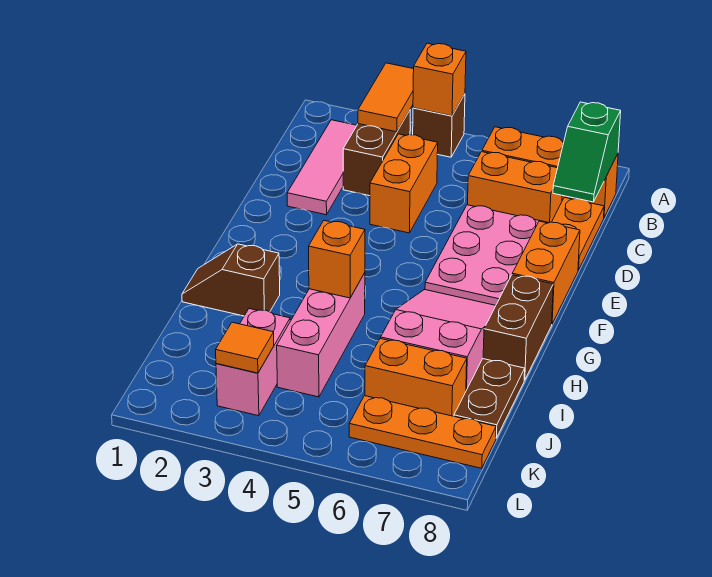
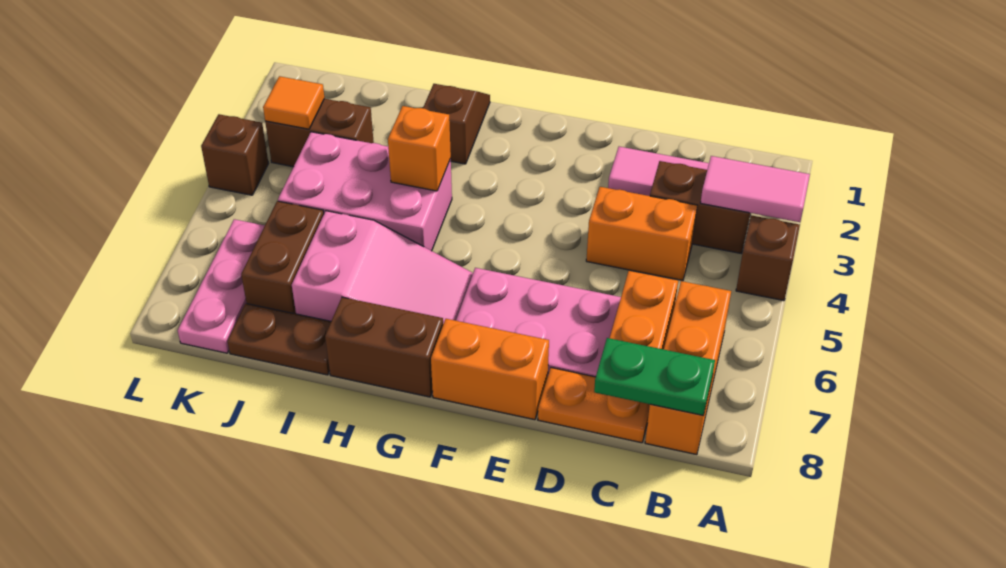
orange tile A3:B3 level 2 -> pink tile A3:B3 level 2
orange brick A4 level 2 -> none
green slope B8:C8 level 2 top B -> green plate B8:C8 level 2
pink brick H4:J4 level 1 -> pink brick H4:J5 level 1
pink brick J3:K3 level 1 -> brown brick J3:K3 level 1
orange brick J6:J7 level 1 -> brown brick J6:J7 level 1
orange plate K6:K8 level 1 -> pink plate K6:K8 level 1
none -> brown brick L4 level 1

